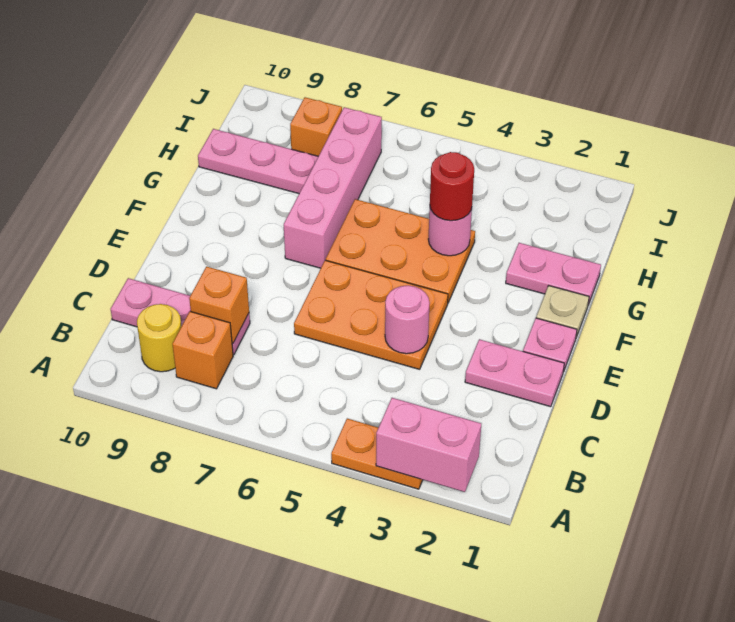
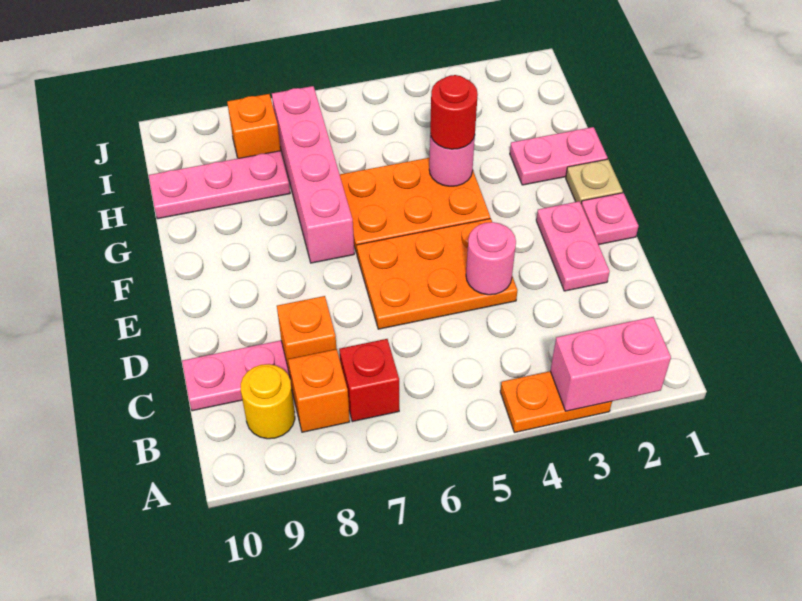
none -> red brick B7 level 1
pink plate D1:D2 level 1 -> pink plate D2:E2 level 1

